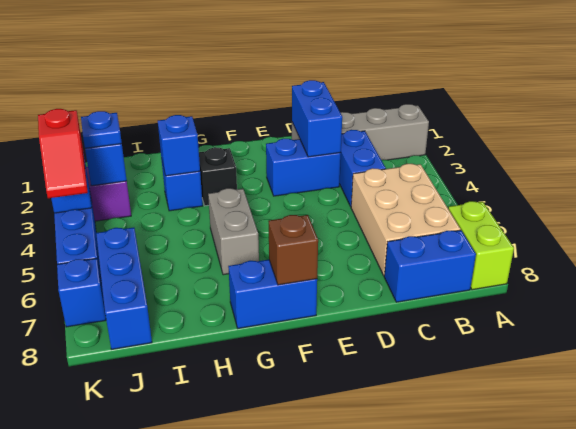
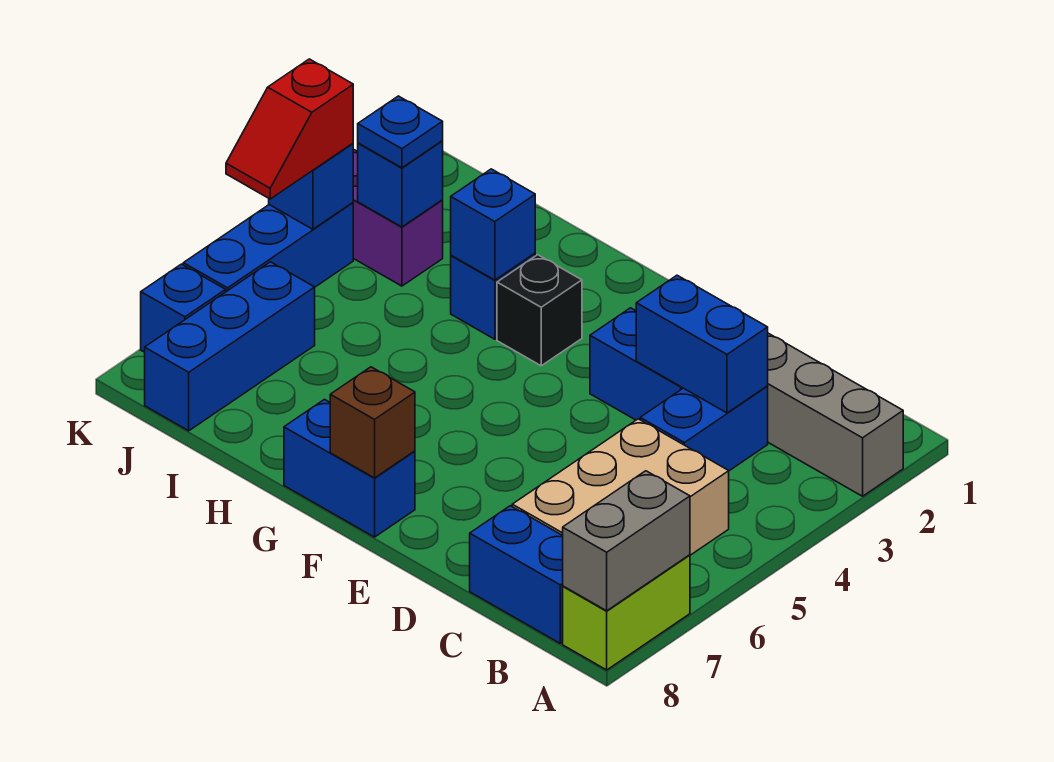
blue brick D2:D3 level 2 -> blue brick C3:D3 level 2
grey brick G5:G6 level 1 -> grey brick A7:A8 level 2

